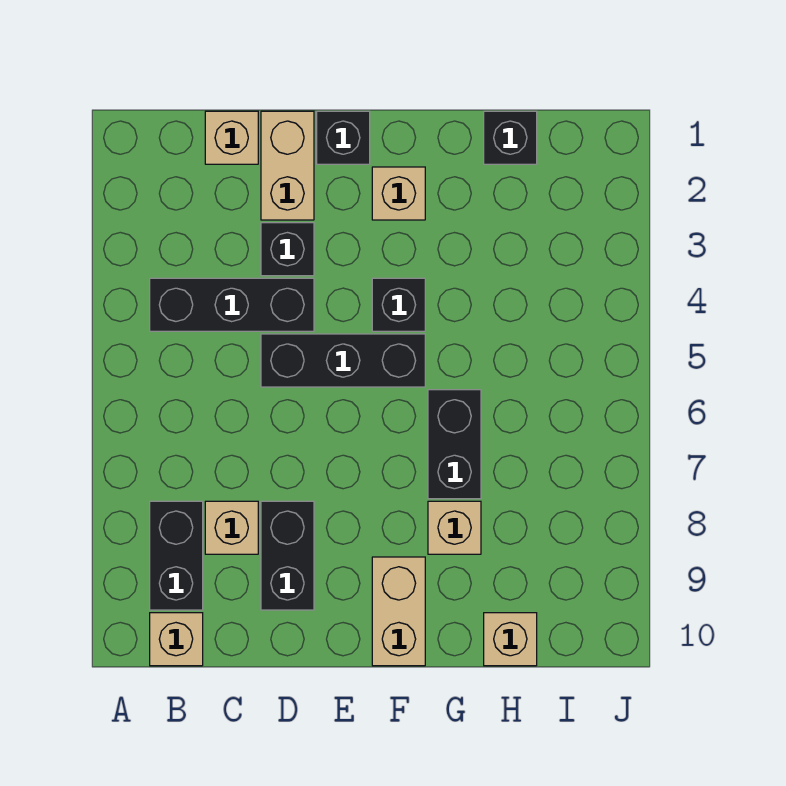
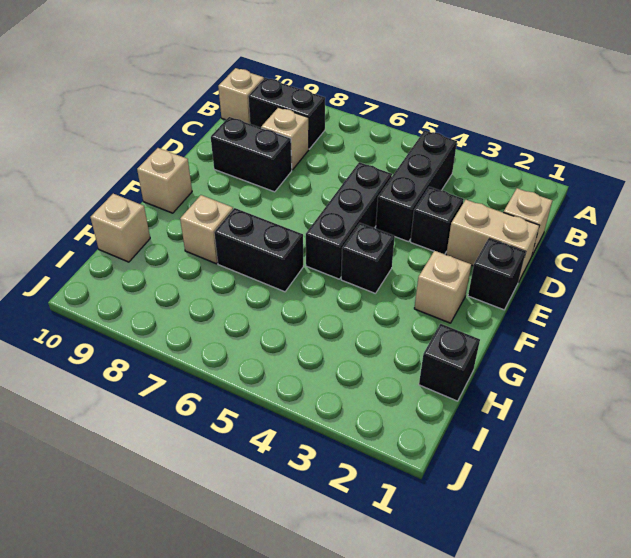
tan brick F9:F10 level 1 -> tan brick F10 level 1

